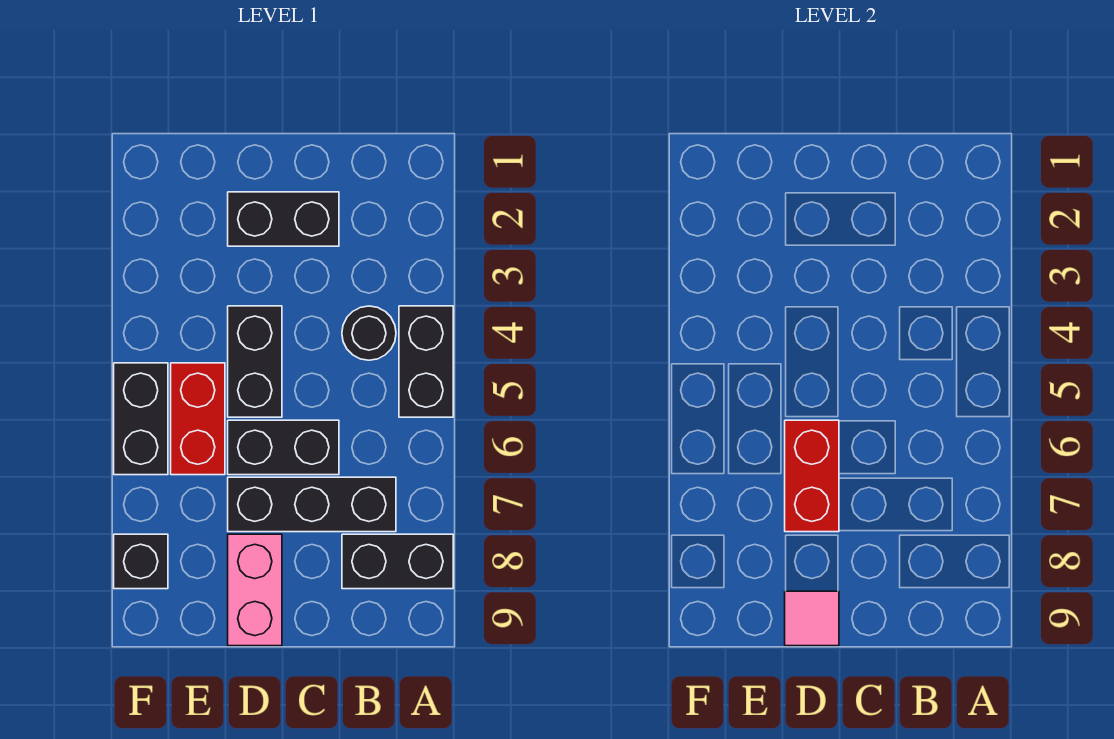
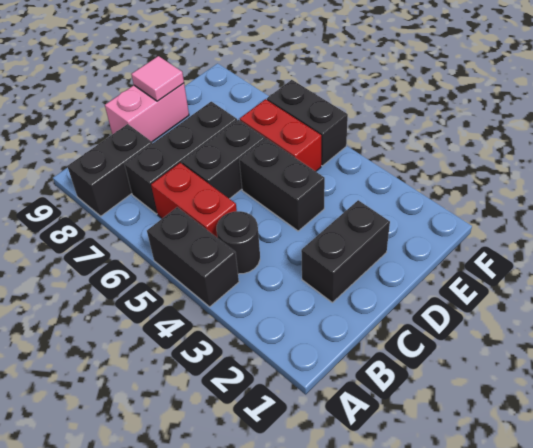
red brick D6:D7 level 2 -> red brick B5:B6 level 1
pink brick D8:D9 level 1 -> pink brick C9:D9 level 1
black brick F8 level 1 -> none

